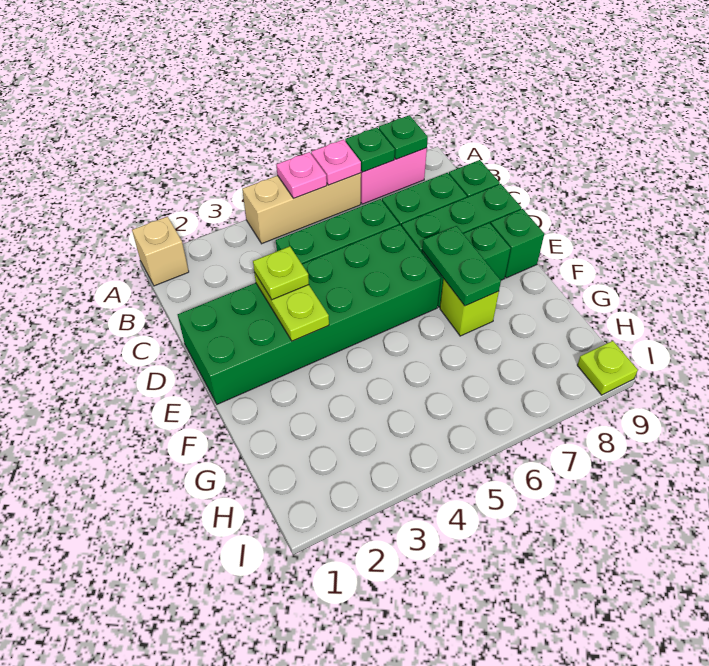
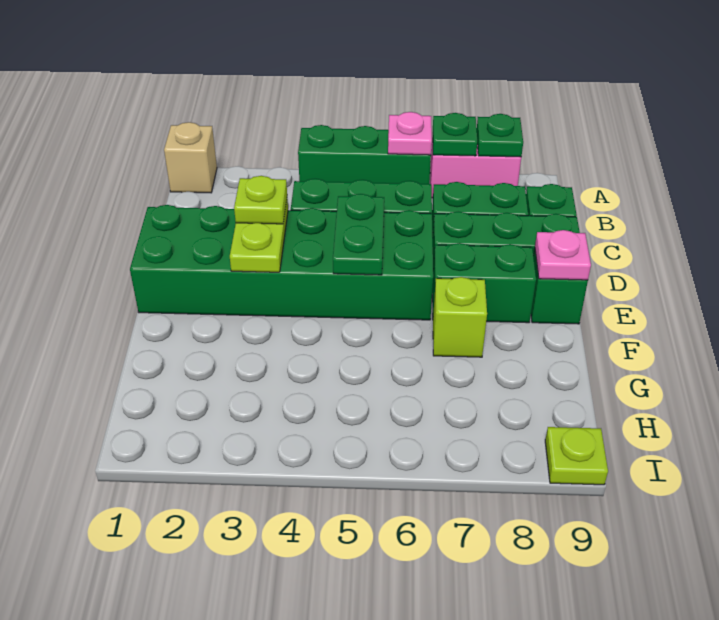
tan brick A4:A6 level 1 -> green brick A4:A6 level 1
pink plate A5 level 2 -> pink plate E9 level 2
green plate E7:F7 level 2 -> green plate D5:E5 level 2

